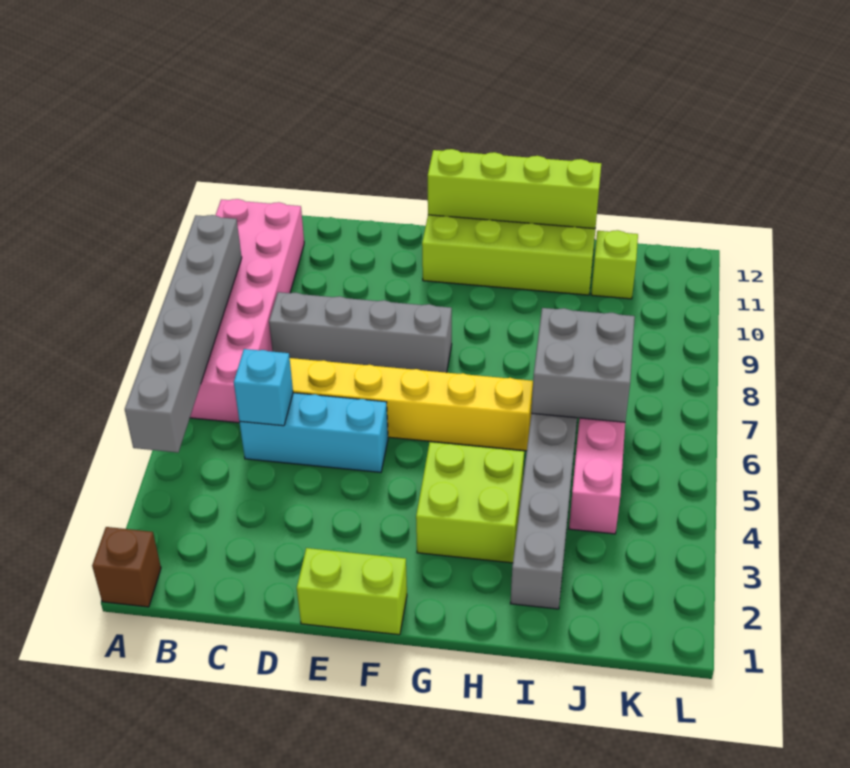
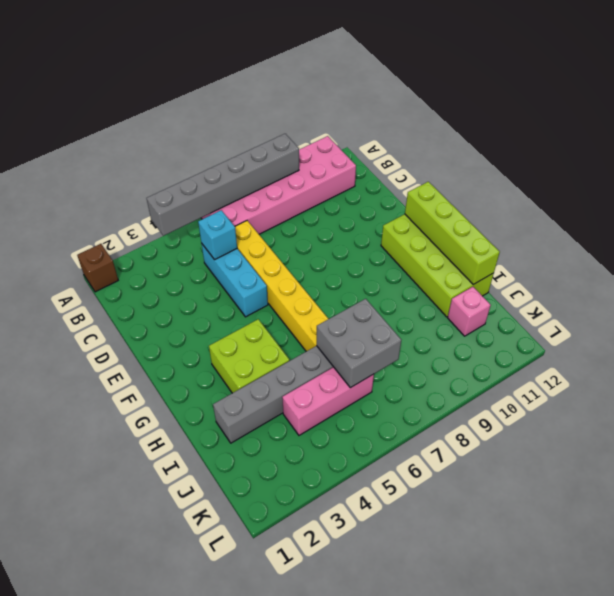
grey brick C8:F8 level 1 -> none
lime brick E1:F1 level 1 -> none
lime brick J11 level 1 -> pink brick J11 level 1

